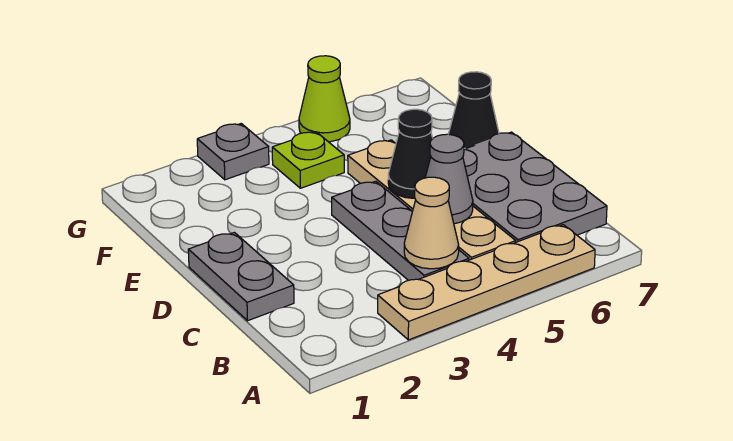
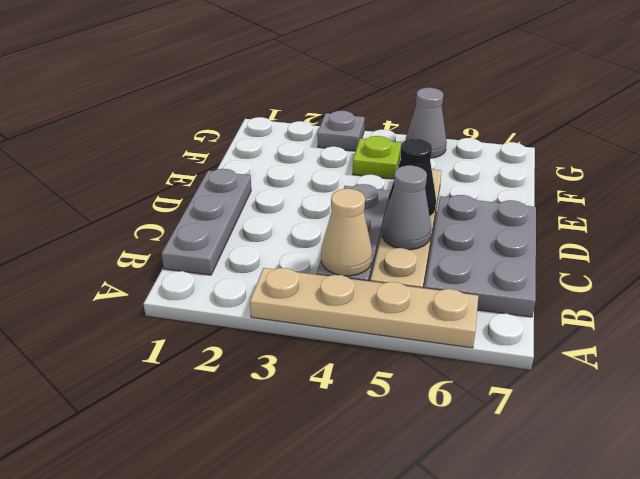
grey plate C1:D1 level 1 -> grey plate B1:D1 level 1
black cone E7 level 1 -> none
lime cone G5 level 1 -> grey cone G5 level 1

